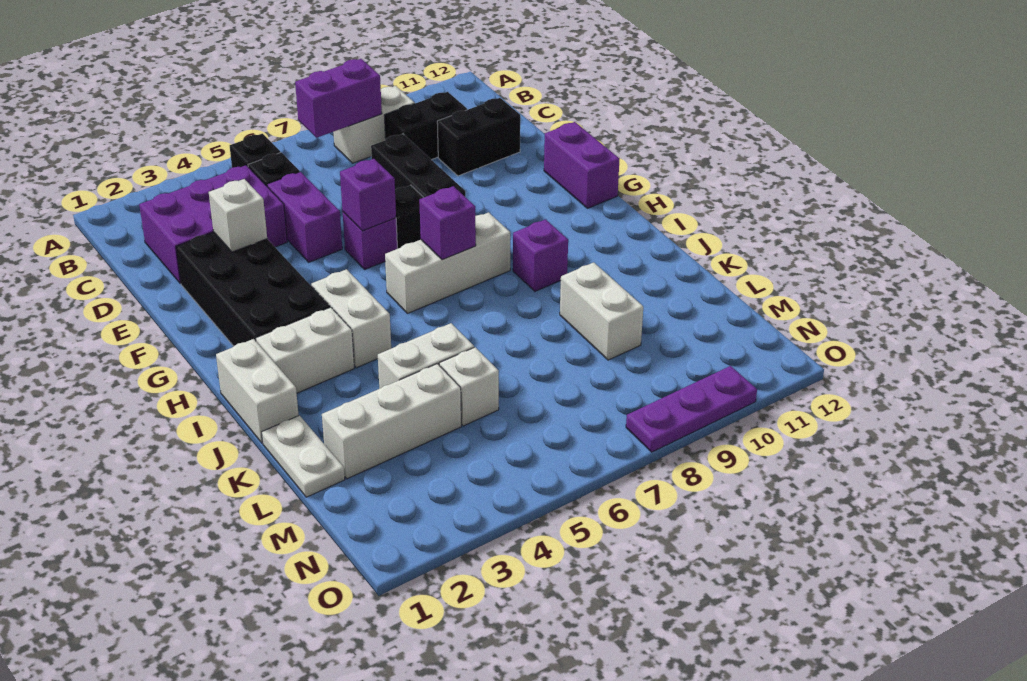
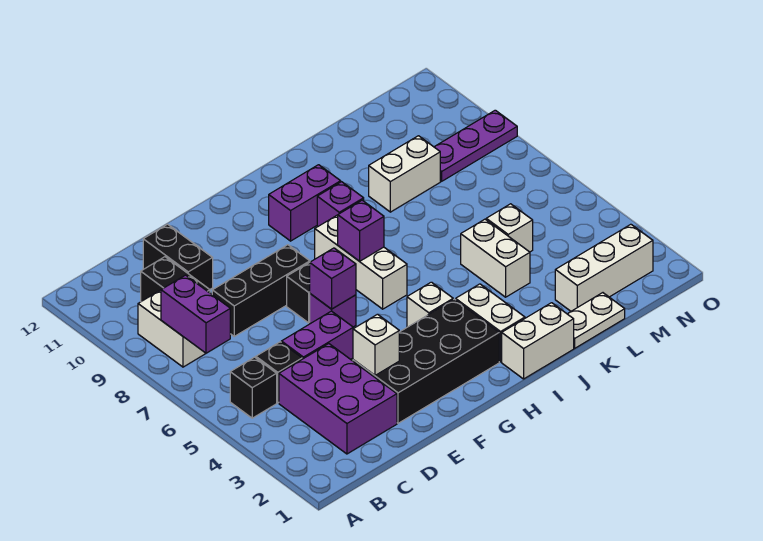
purple brick F12:G12 level 1 -> purple brick H10:I10 level 1
white brick H4:I4 level 1 -> white brick H4 level 1
white brick L2:L4 level 1 -> white brick L2:N2 level 1
purple plate O8:O10 level 1 -> purple plate M9:O9 level 1

